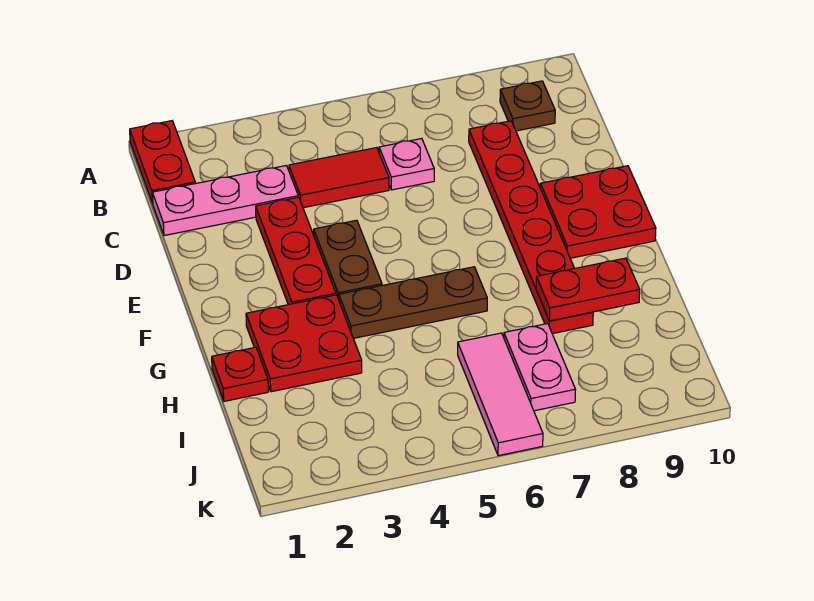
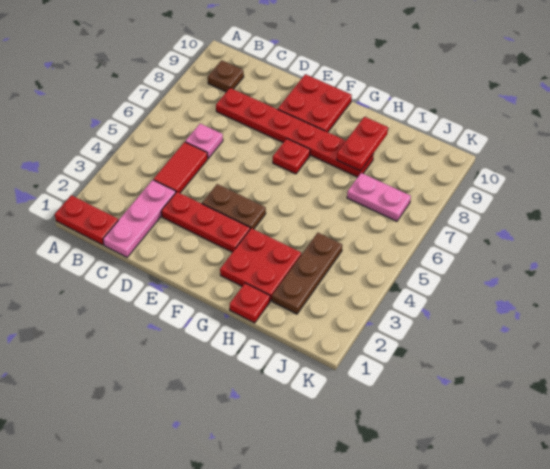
none -> red plate F7 level 1
brown plate G4:G6 level 1 -> brown plate I2:I4 level 1
pink tile I6:K6 level 1 -> none

